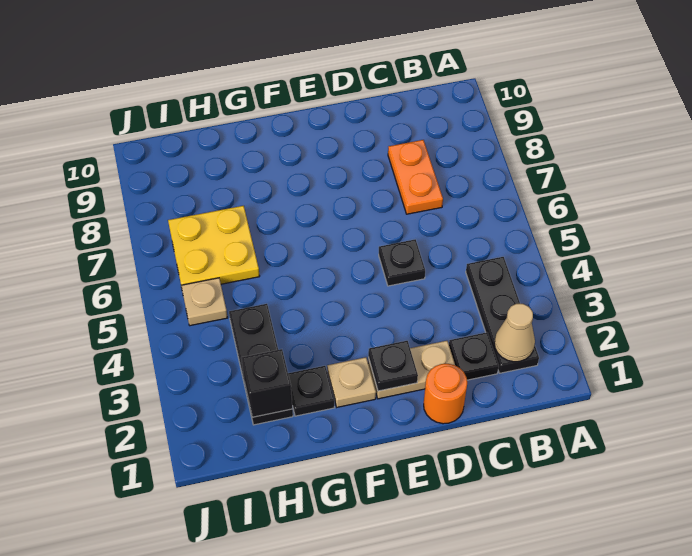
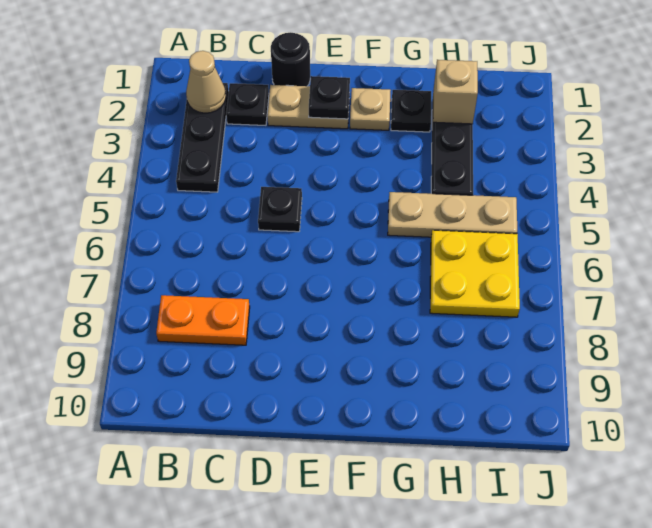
orange plate C7:C8 level 1 -> orange plate B8:C8 level 1
orange round brick D1 level 1 -> black round brick D1 level 1
black brick H2 level 2 -> tan brick H2 level 2
tan plate I5 level 1 -> tan plate G5:I5 level 1

